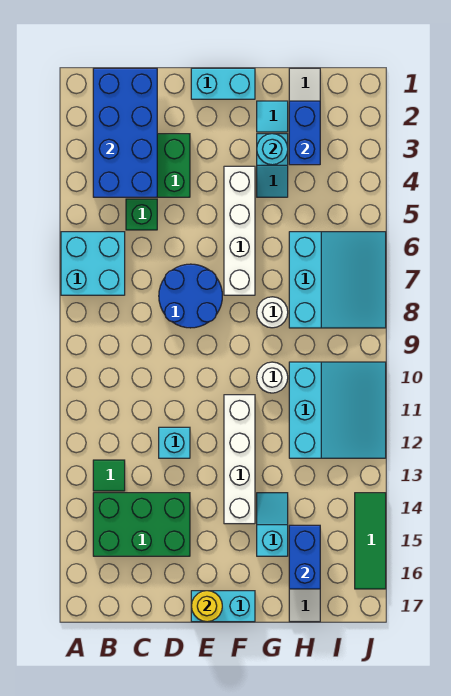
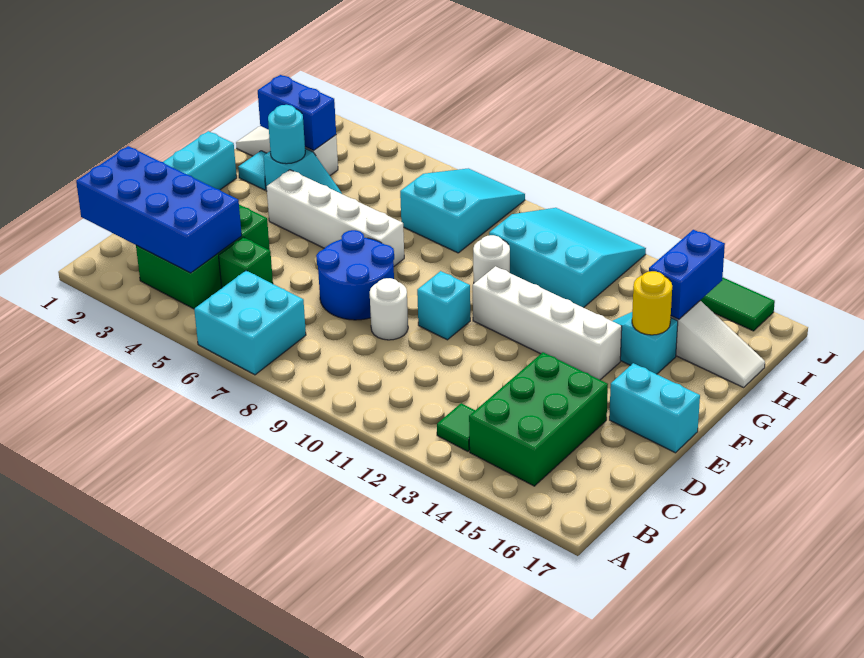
cyan brick D12 level 1 -> cyan brick E10 level 1
cyan brick E17:F17 level 1 -> cyan brick E16:E17 level 1
yellow round brick E17 level 2 -> yellow round brick G15 level 2
white round brick G8 level 1 -> white round brick D9 level 1
cyan slope H6:J8 level 1 top H -> cyan slope H7:J8 level 1 top H
blue brick H15:H16 level 2 -> blue brick H15:I15 level 2

